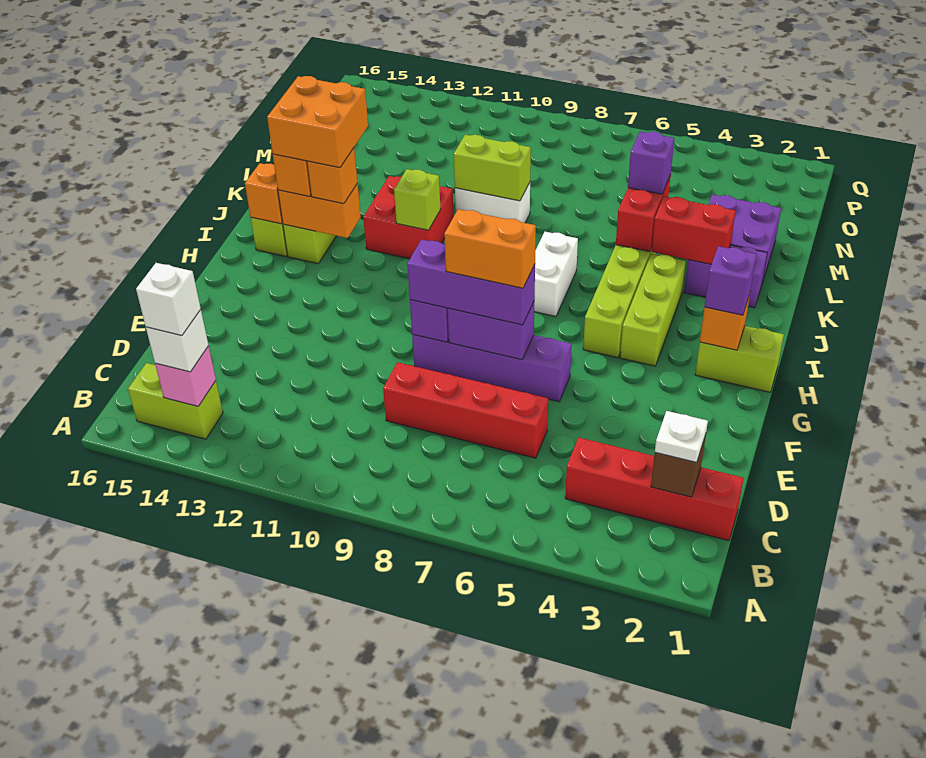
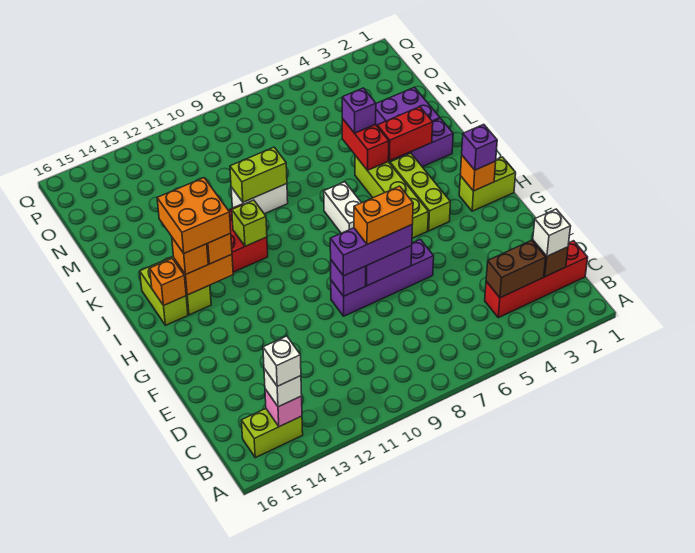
white plate C2 level 3 -> white brick C2 level 3
none -> brown brick C3:C4 level 2
red brick D6:D9 level 1 -> none

